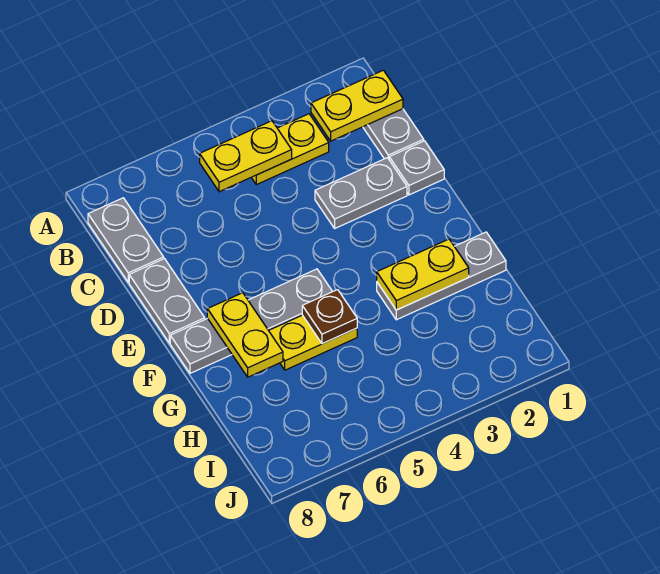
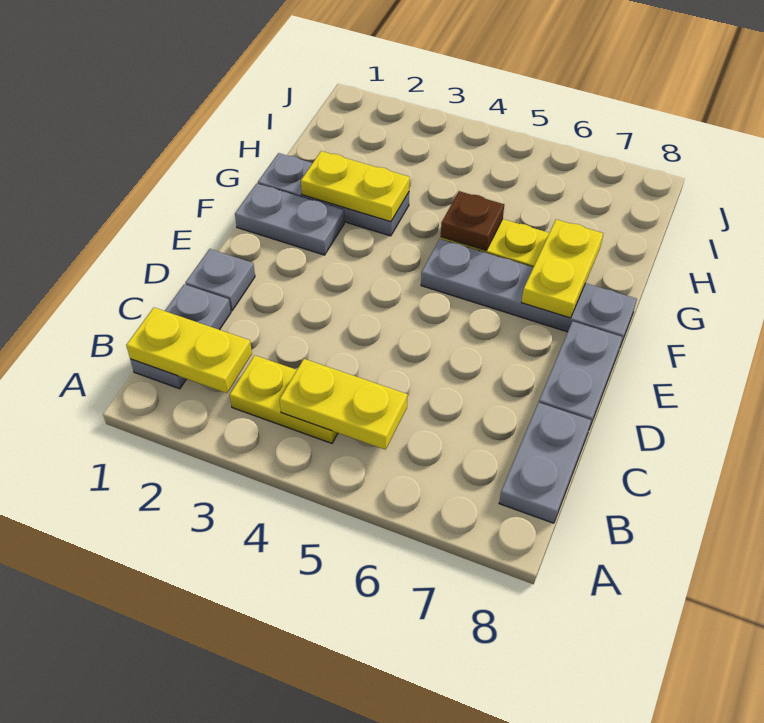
grey plate D2:D3 level 1 -> grey plate F1:F2 level 1

